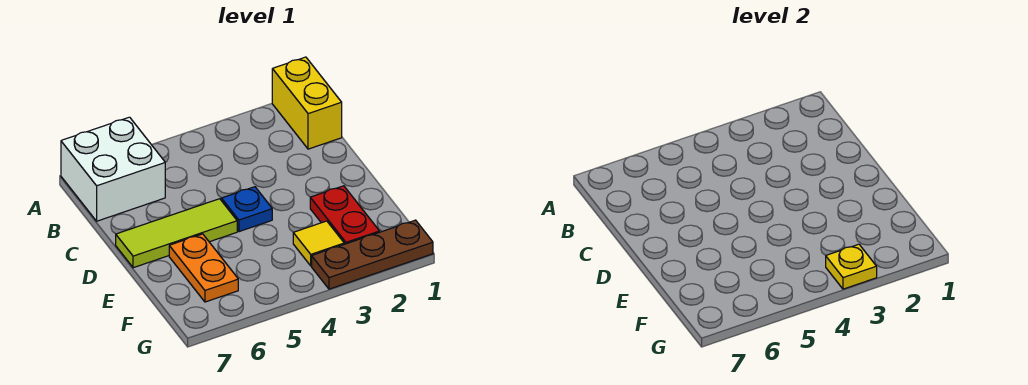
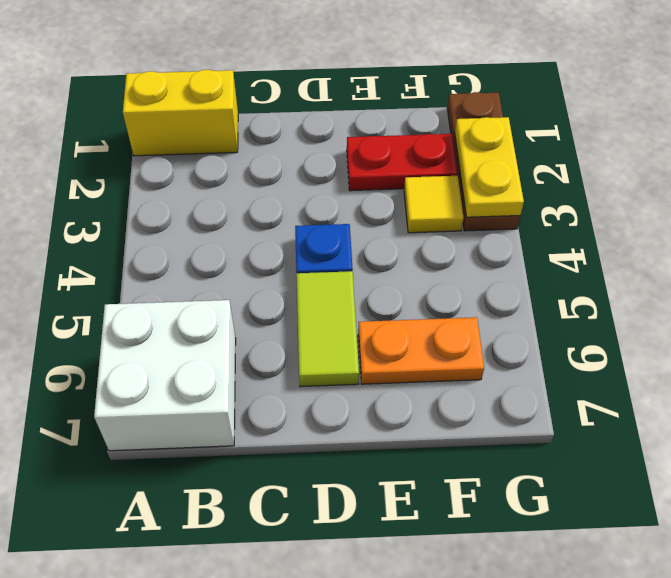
lime tile D5:D7 level 1 -> lime tile D5:D6 level 1
yellow plate G3 level 2 -> yellow plate G2:G3 level 2

